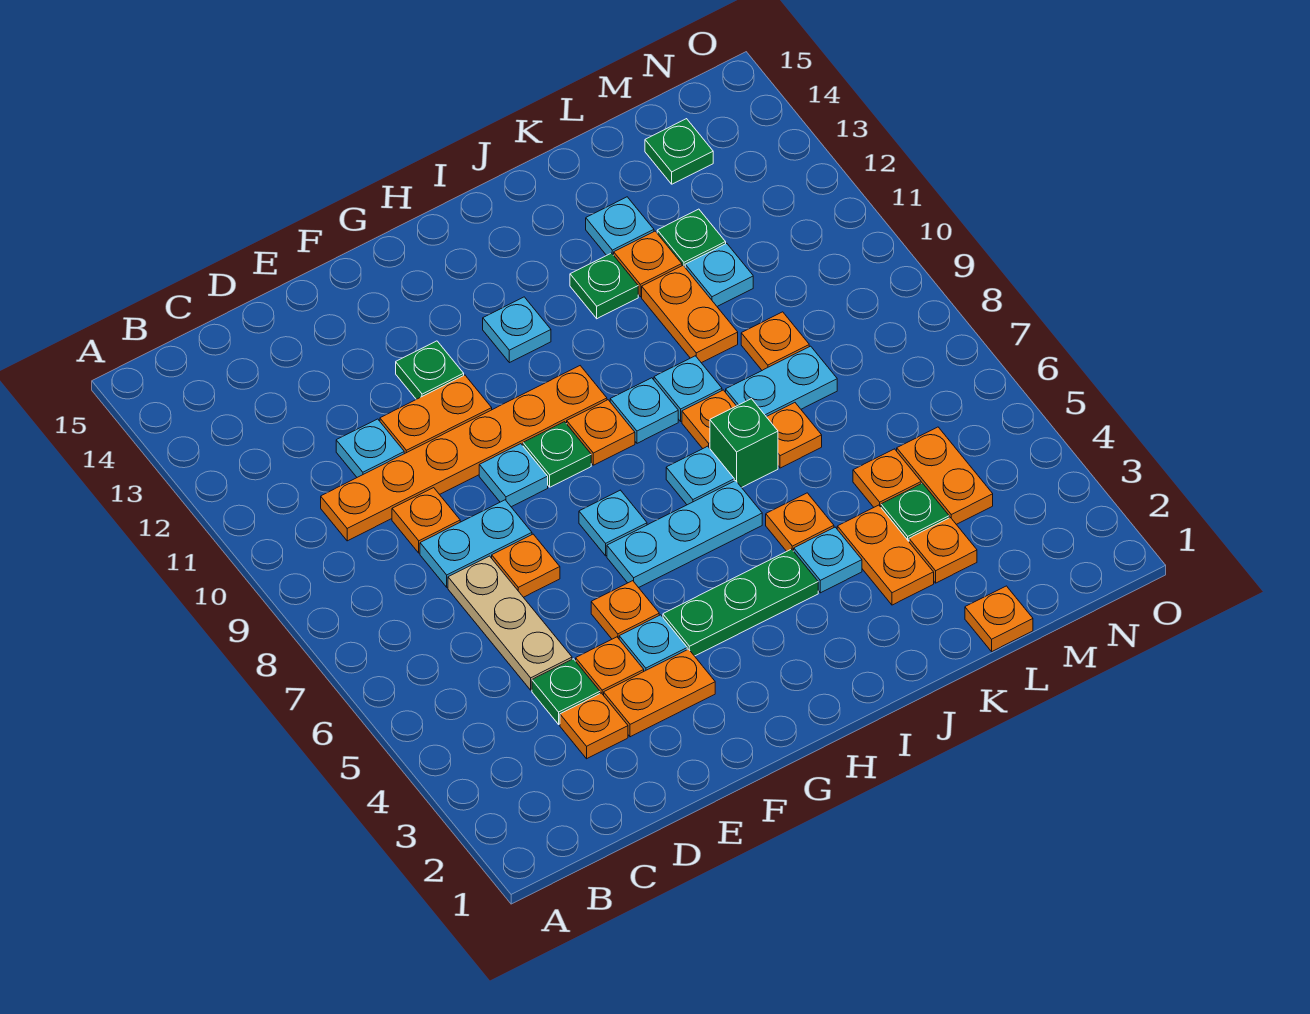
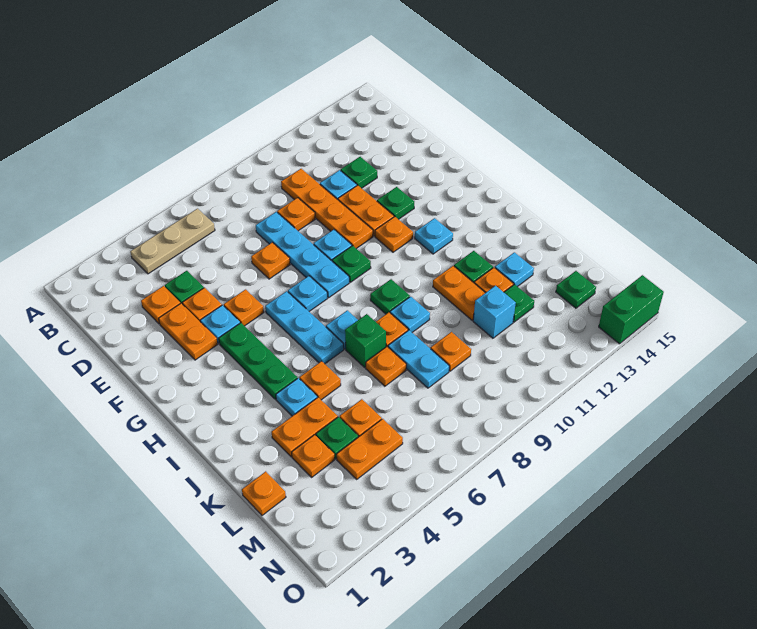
orange plate C10:H10 level 1 -> orange plate C10:F10 level 1
tan plate D5:D7 level 1 -> tan plate B4:B6 level 1
cyan plate D8:E8 level 1 -> cyan plate D8:G8 level 1
none -> green plate D12 level 1
orange plate H9 level 1 -> orange plate G11 level 1
cyan plate I9 level 1 -> green plate I9 level 1
orange plate K10:K11 level 1 -> orange plate J11:K11 level 1
cyan plate L11 level 1 -> cyan brick L11 level 1
none -> green brick O14:O15 level 1

